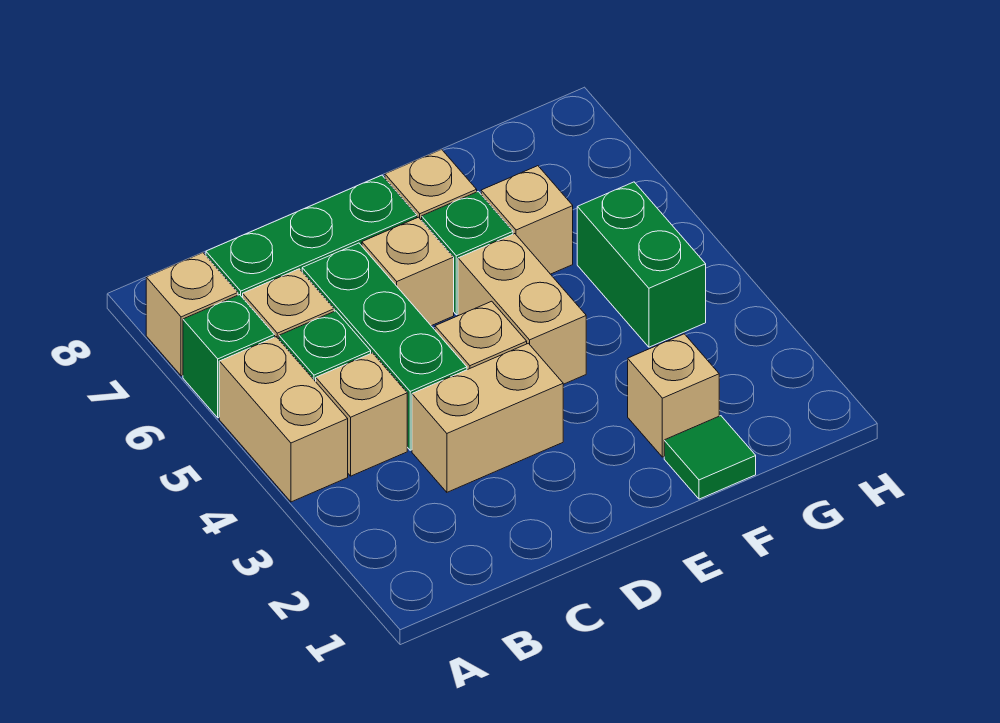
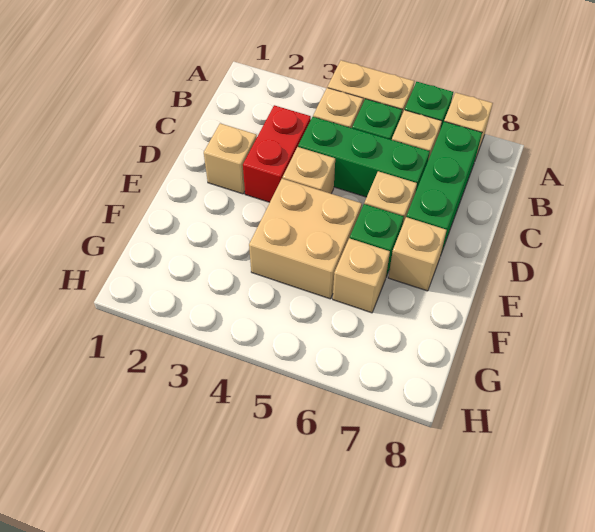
tan brick C3:D3 level 1 -> red brick C3:D3 level 1
tan brick E4:E5 level 1 -> tan brick E4:F5 level 1
green tile F1 level 1 -> none
tan brick F2 level 1 -> tan brick D2 level 1
green brick G4:G5 level 1 -> none

